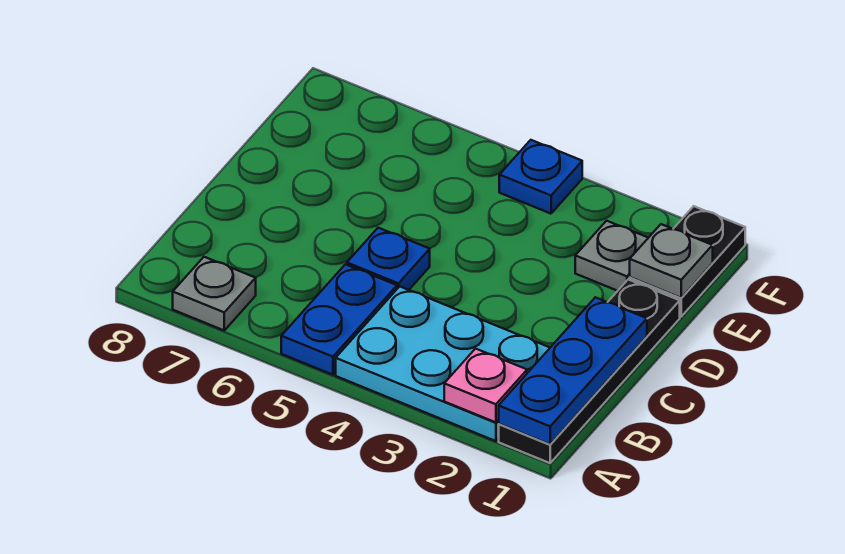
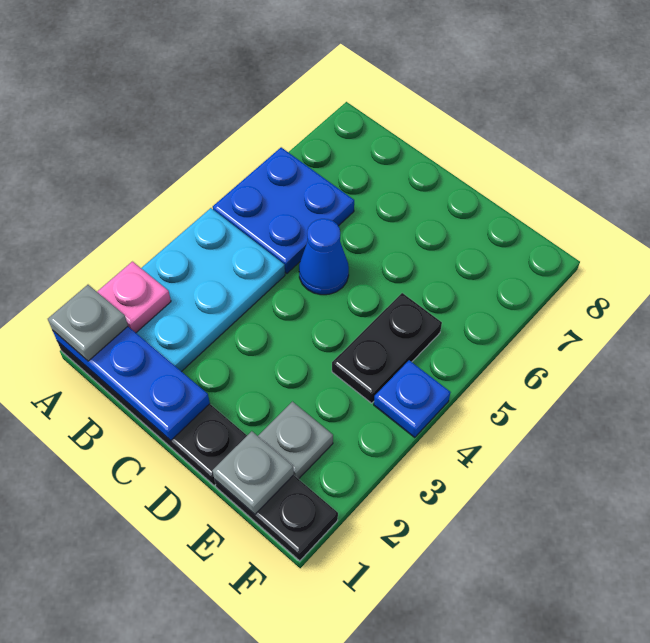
blue plate A5:B5 level 1 -> blue plate A5:B6 level 1
grey plate A7 level 1 -> grey plate A1 level 3
blue plate C5 level 1 -> blue cone C5 level 1
none -> black plate E4:E5 level 1

